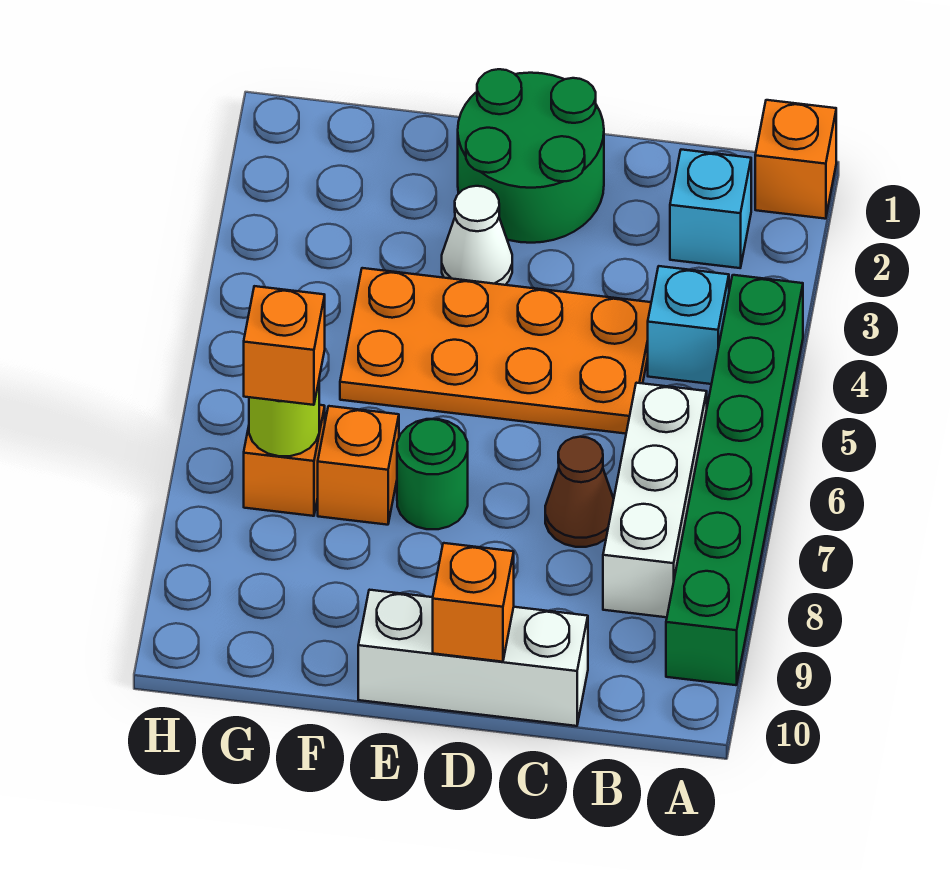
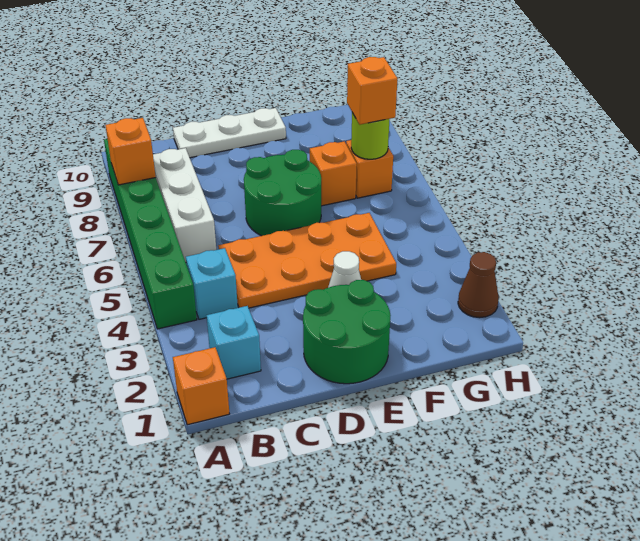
brown cone C7 level 1 -> brown cone H2 level 1
white brick C10:E10 level 1 -> white plate C10:E10 level 1
orange brick D10 level 2 -> orange brick A8 level 2
green round brick E7 level 1 -> green round brick D6:E7 level 1

